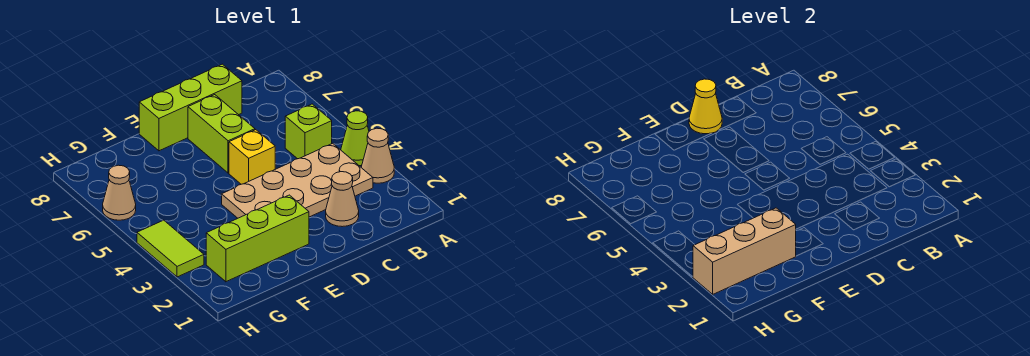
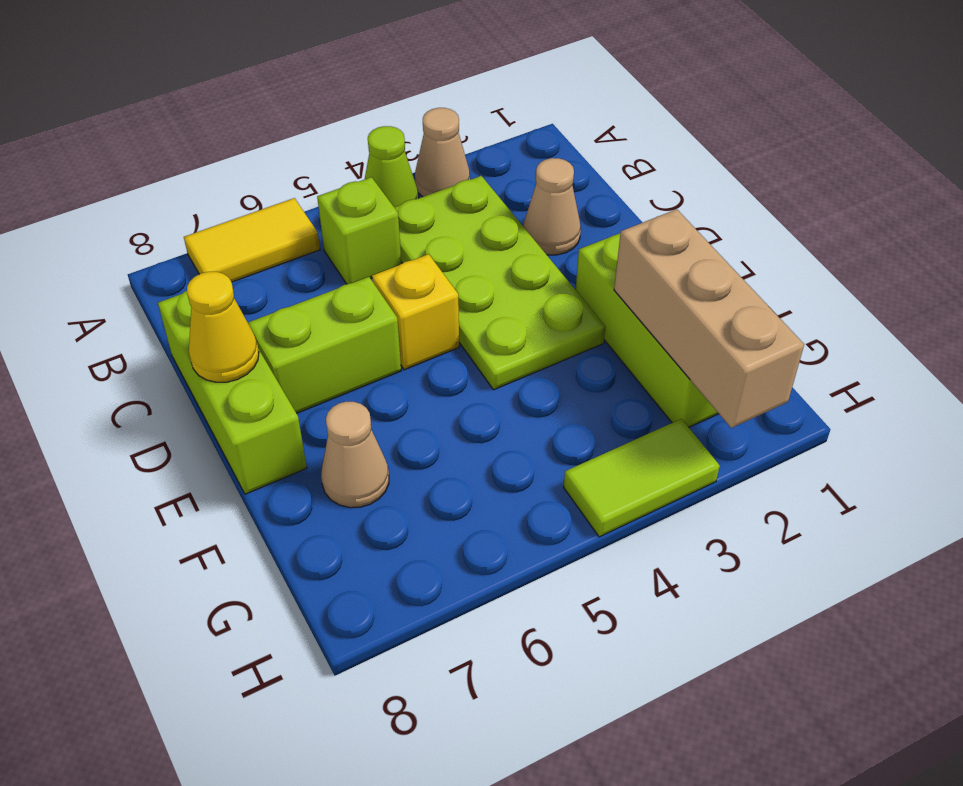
none -> yellow tile A6:A7 level 1
tan plate B3:E4 level 1 -> lime plate B3:E4 level 1
tan cone H6 level 1 -> tan cone F7 level 1

